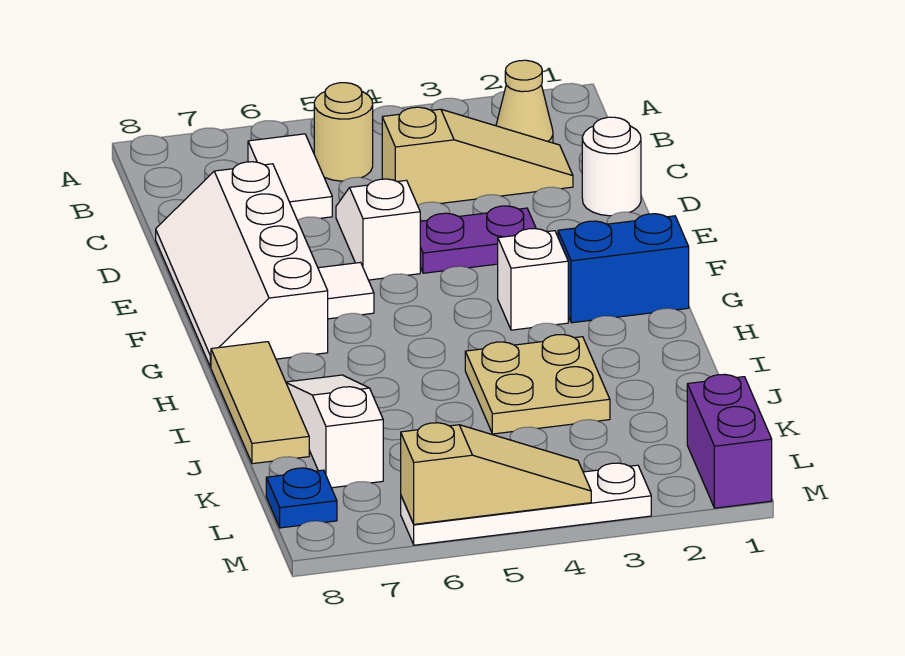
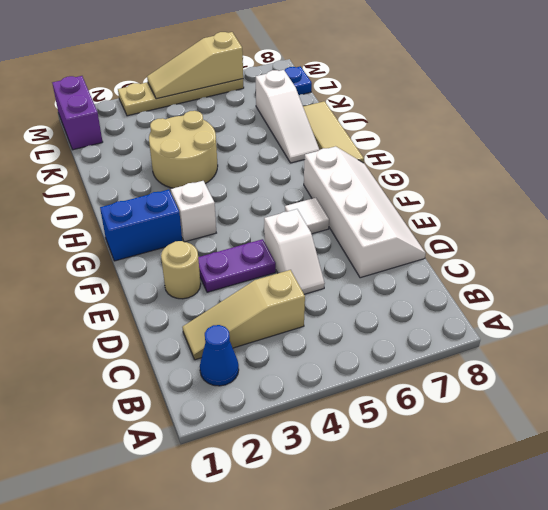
tan cone B2 level 1 -> blue cone B2 level 1
tan round brick B5 level 1 -> tan round brick E2 level 1
white tile B6:C6 level 1 -> none
white round brick D1 level 1 -> none
tan plate I3:J4 level 1 -> tan round brick I3:J4 level 1
white plate M3:M6 level 1 -> tan plate M3:M6 level 1

